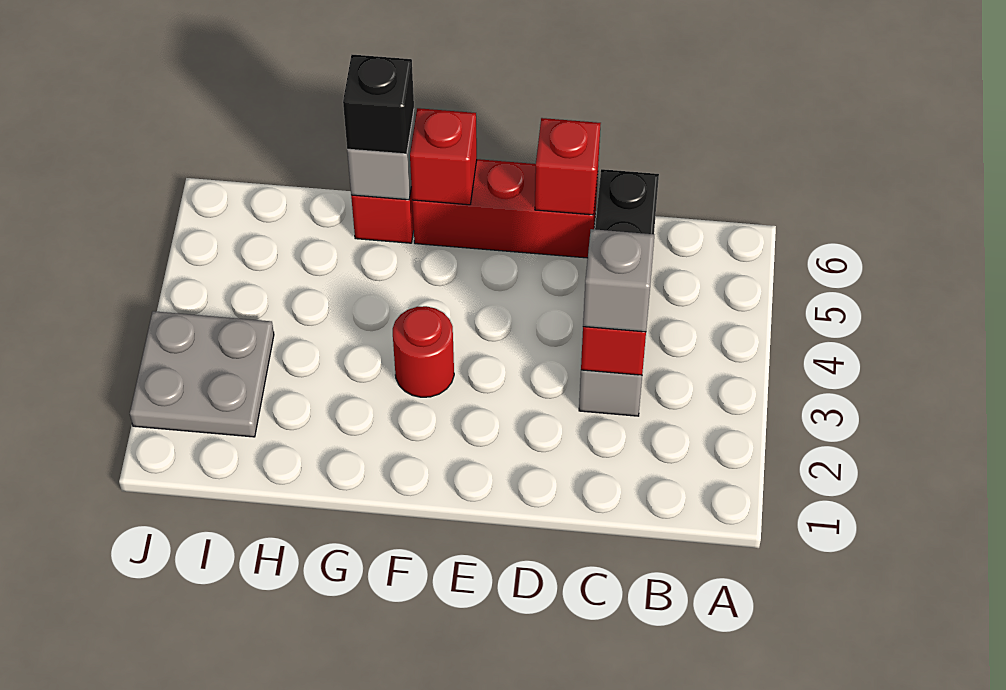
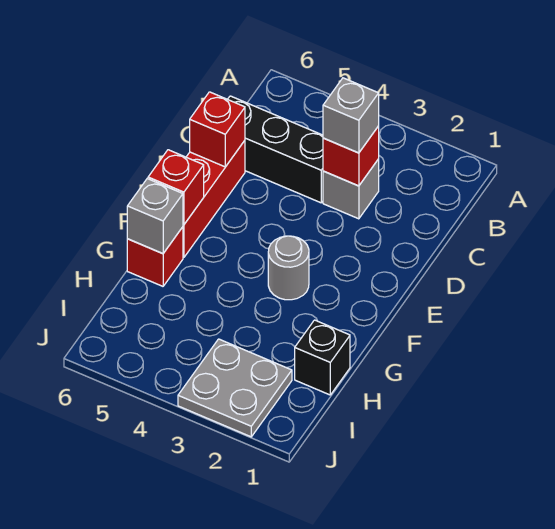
red round brick F3 level 1 -> grey round brick F3 level 1
black brick G6 level 3 -> black brick H1 level 1

